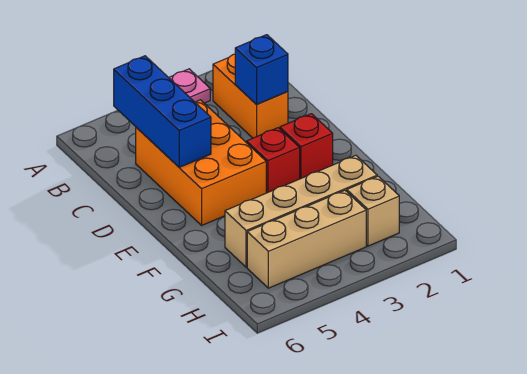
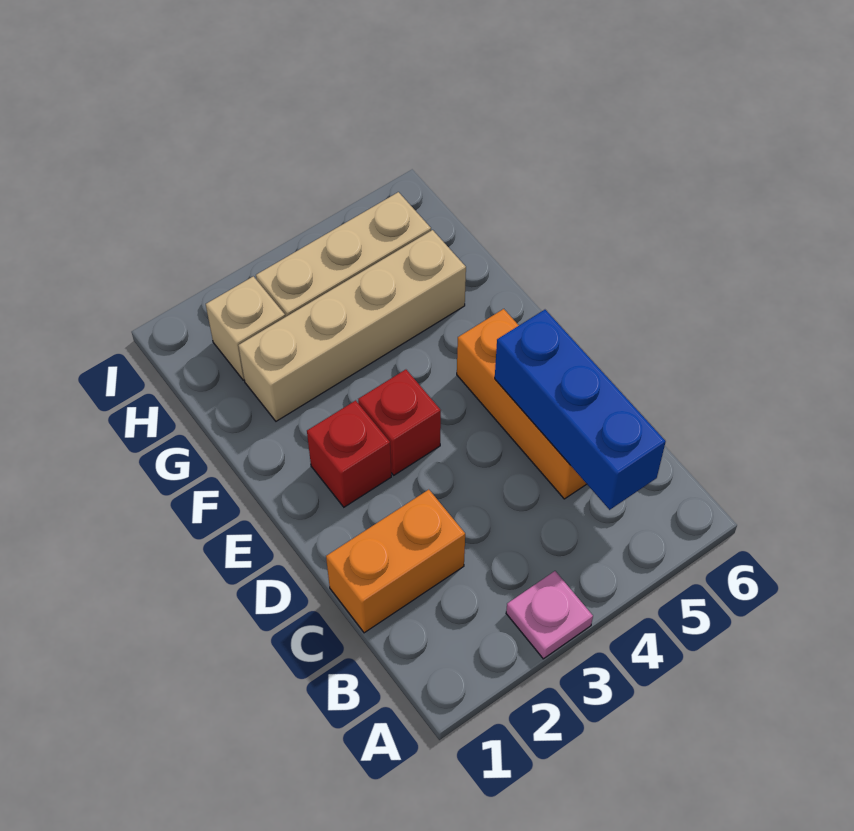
orange brick B2:C2 level 1 -> orange brick C1:C2 level 1
blue brick C2 level 2 -> none
orange brick C4:E5 level 1 -> orange brick C5:E5 level 1

